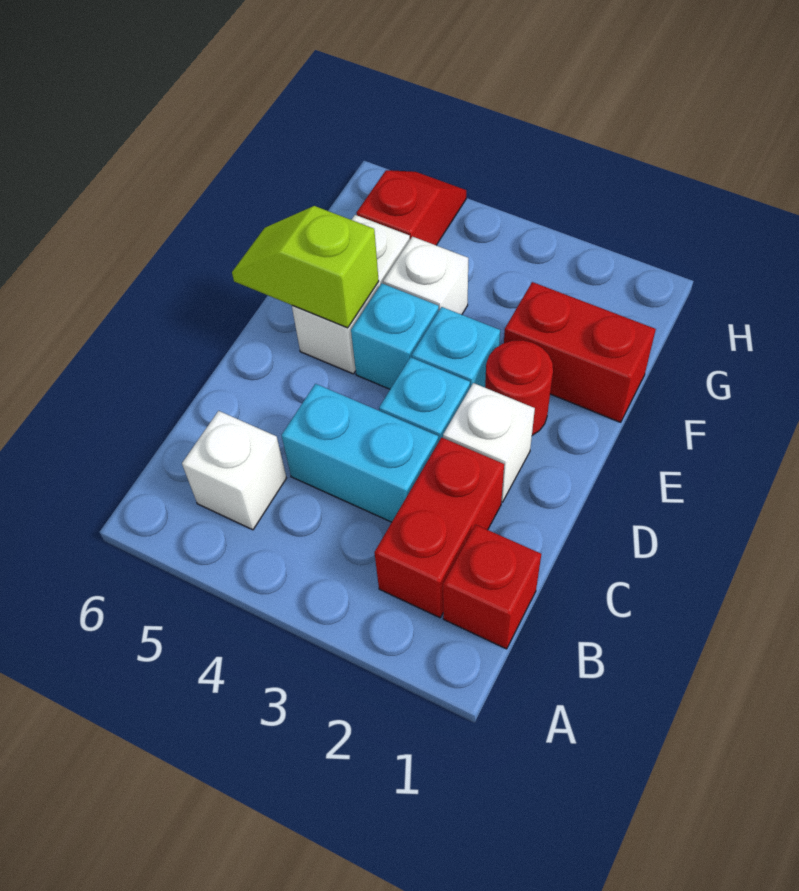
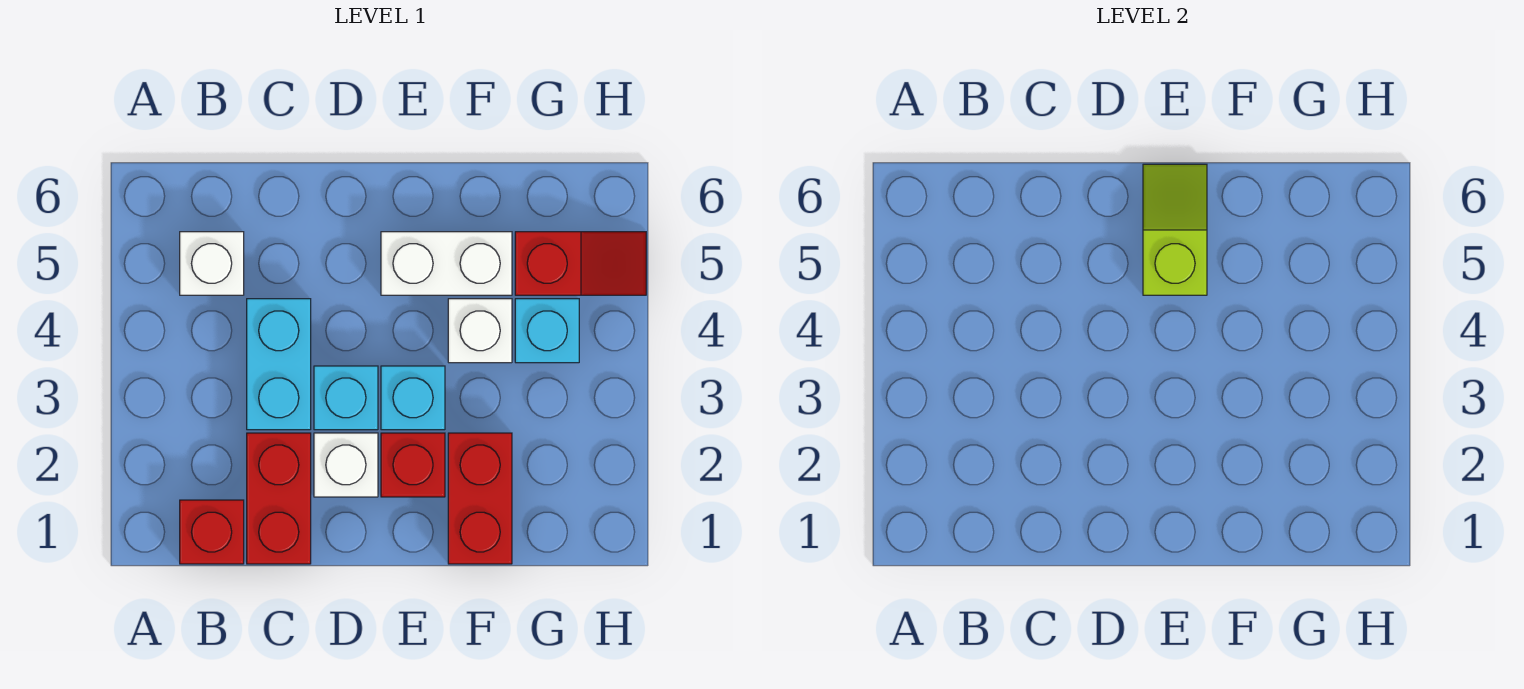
red brick B2:C2 level 1 -> red brick C1:C2 level 1
red round brick E2 level 1 -> red brick E2 level 1
cyan brick E4 level 1 -> cyan brick G4 level 1

